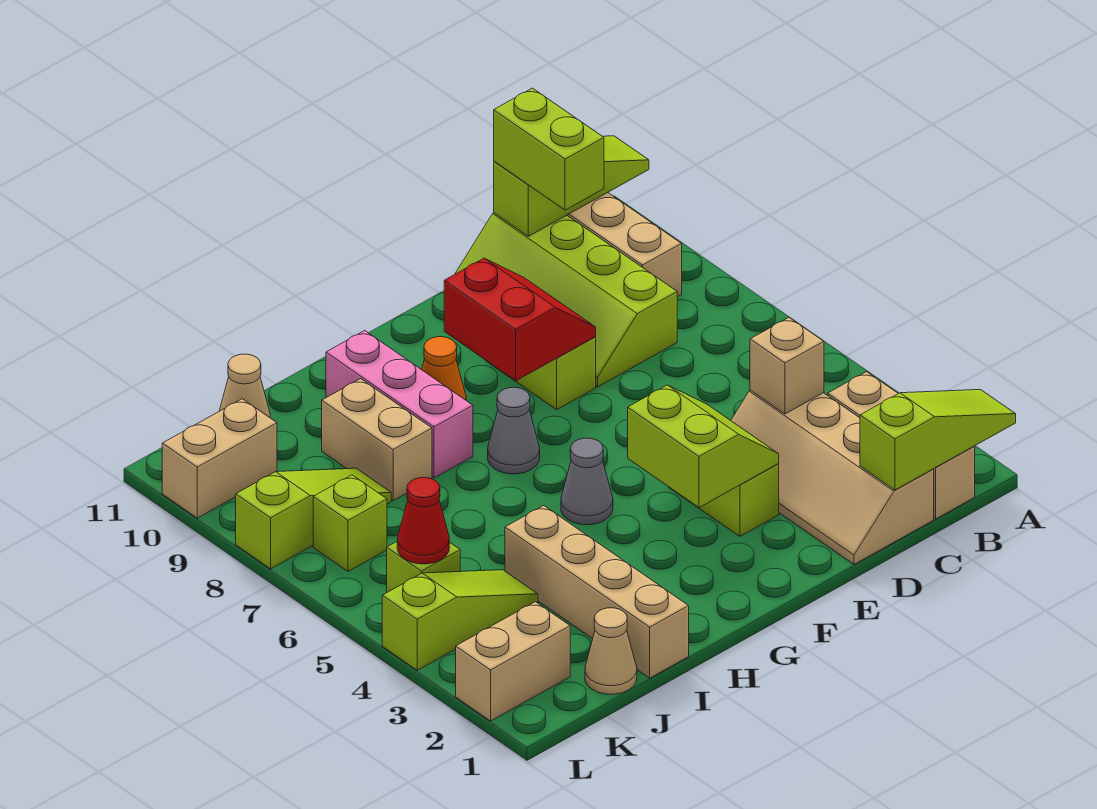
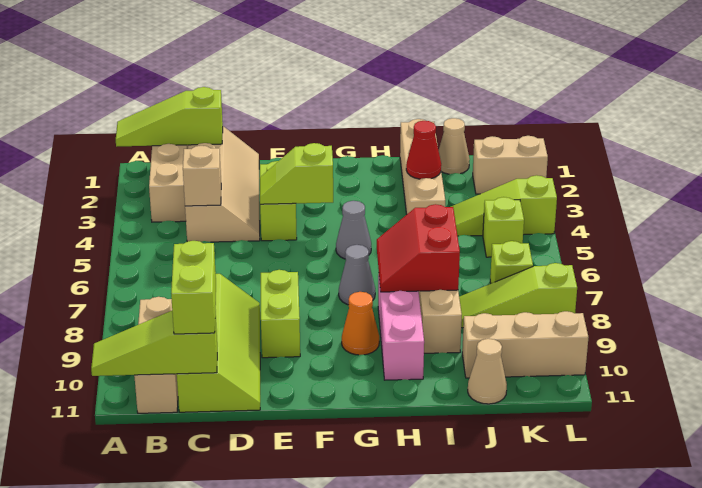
lime slope E3:F4 level 2 top F -> lime slope E4:F4 level 2 top F
red slope E8:F9 level 2 top F -> red slope H7:I8 level 2 top I
red cone K5 level 2 -> red cone I3 level 2
tan brick K10:L10 level 1 -> tan brick J10:L10 level 1

